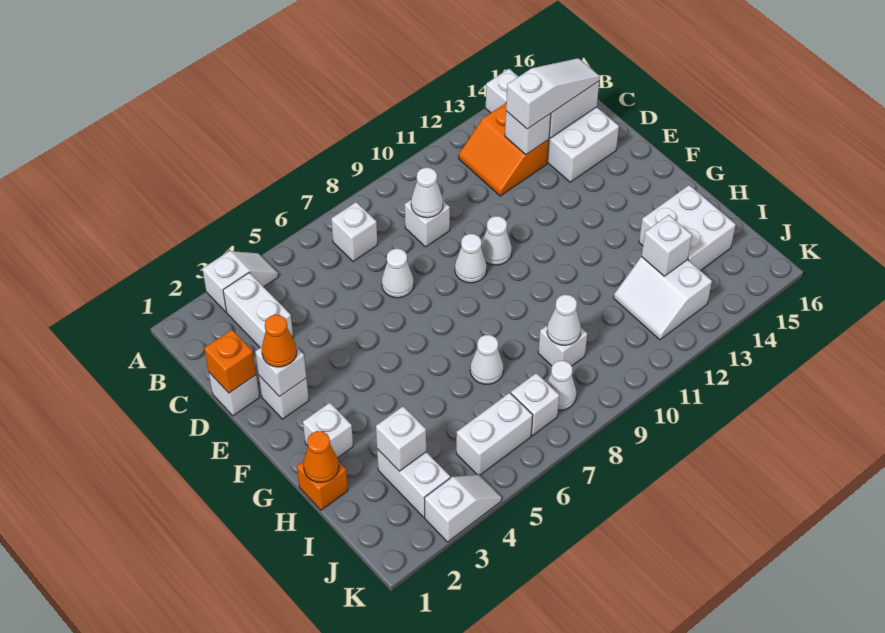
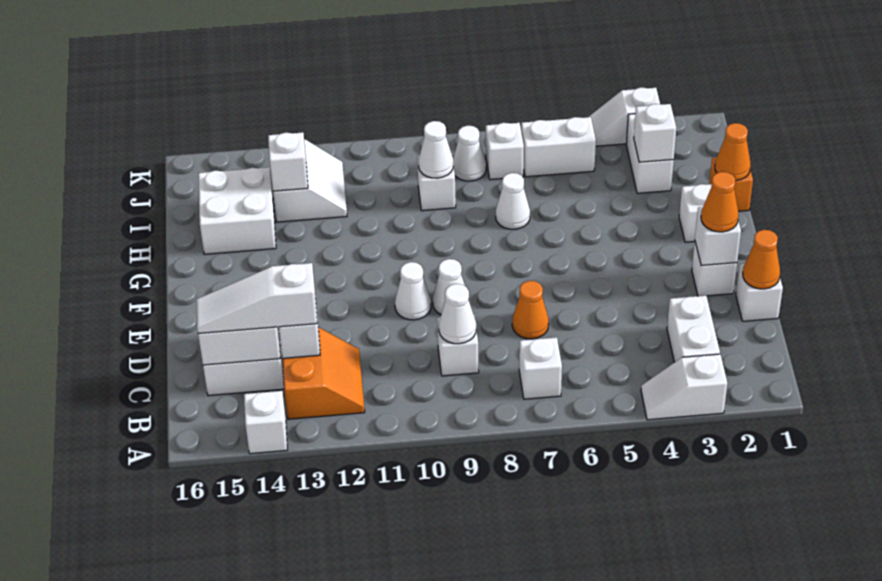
orange brick D1 level 2 -> orange cone D1 level 2
white cone D7 level 1 -> orange cone D7 level 1

